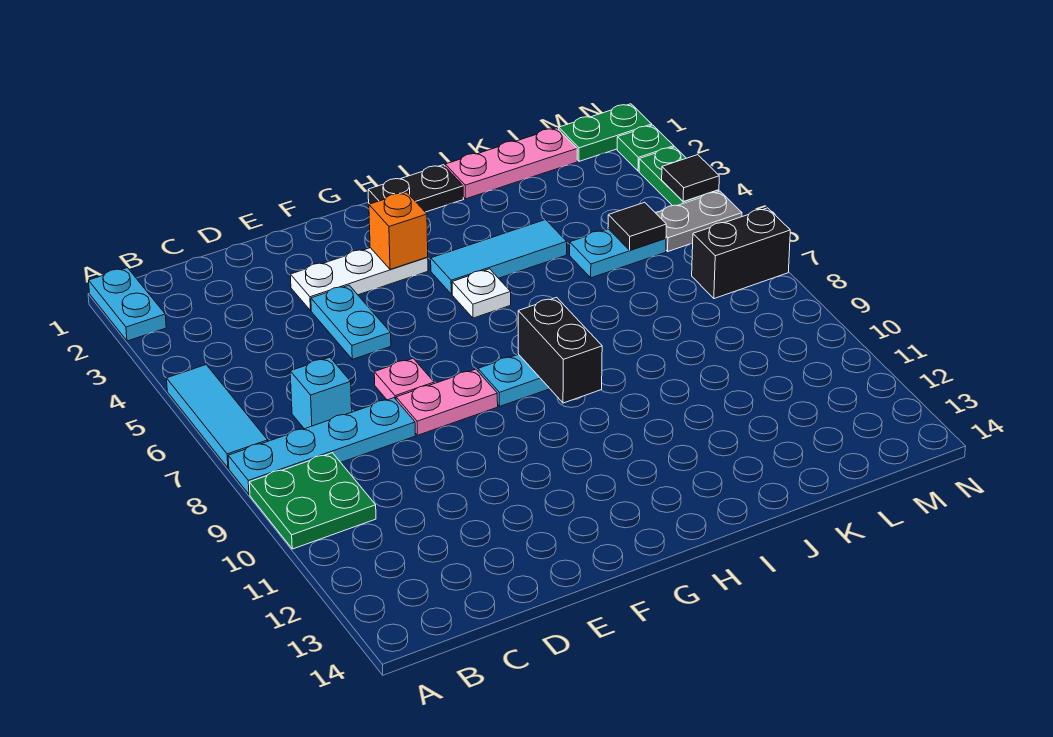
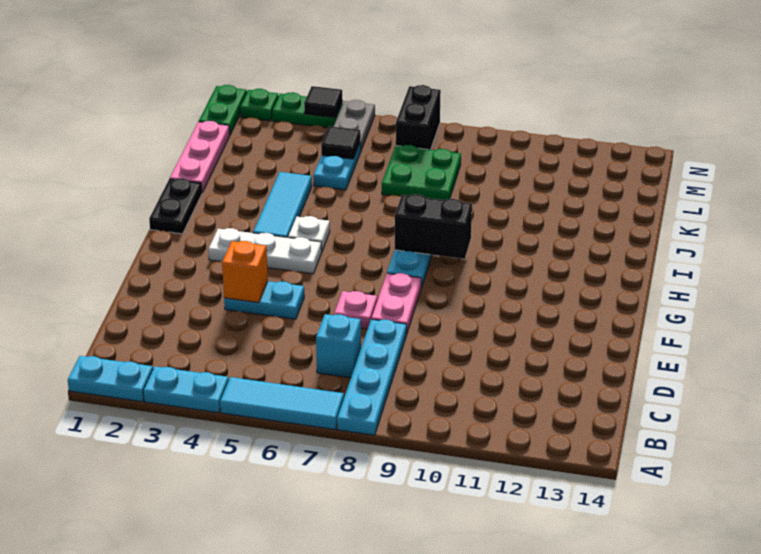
none -> cyan plate A3:A4 level 1
green plate A9:B10 level 1 -> green plate K7:L8 level 1
white plate E3:G3 level 1 -> white plate G3:G5 level 1
orange brick G3 level 2 -> orange brick E4 level 2

